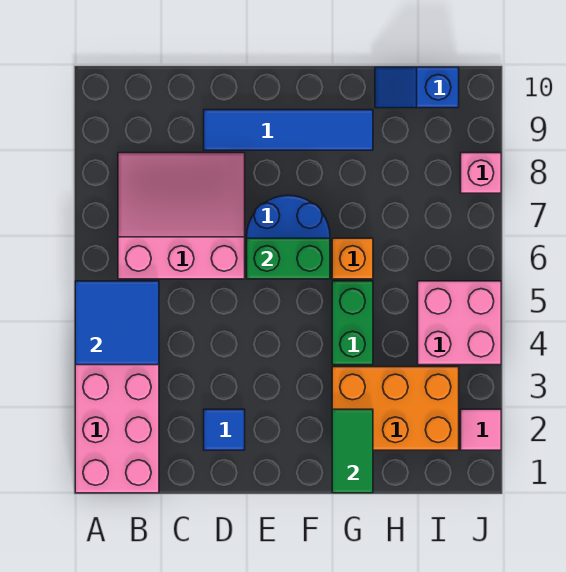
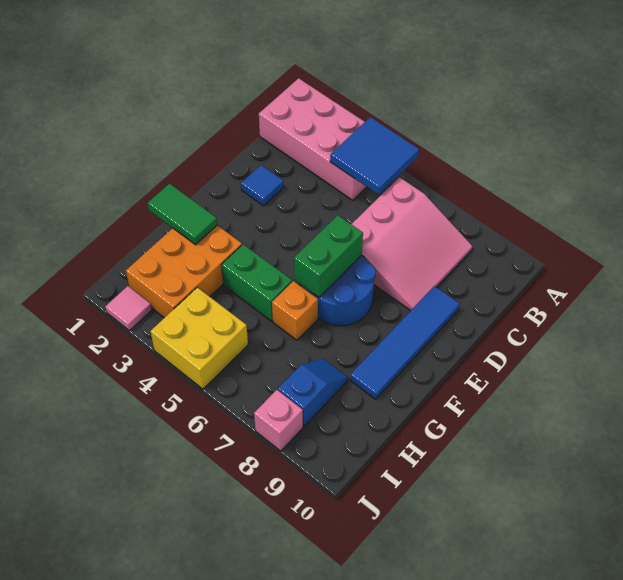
blue slope H10:I10 level 1 top I -> blue slope H8:I8 level 1 top I
pink brick I4:J5 level 1 -> yellow brick I4:J5 level 1

